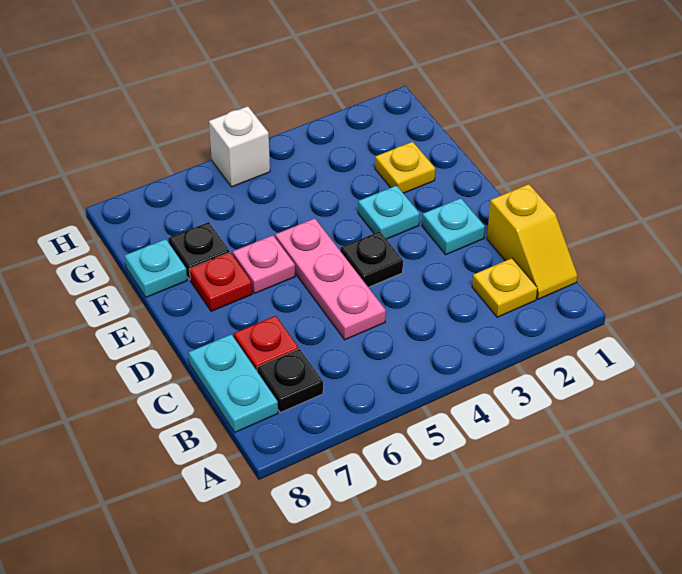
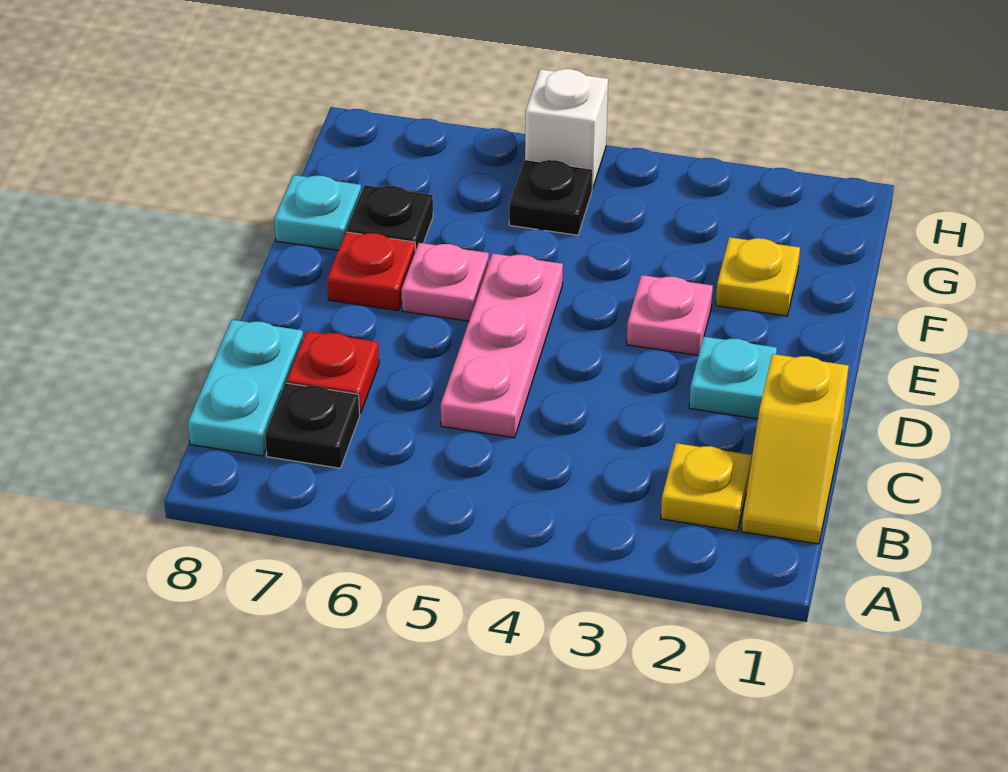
black plate D4 level 1 -> black plate G5 level 1
cyan plate E3 level 1 -> pink plate E3 level 1

